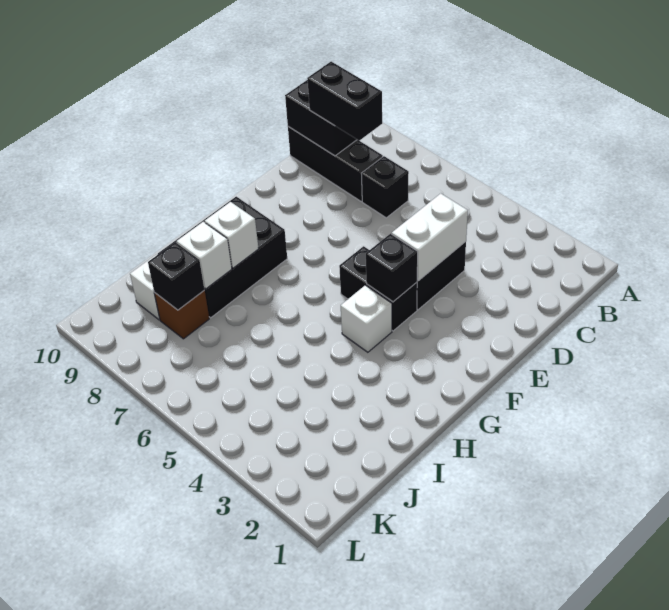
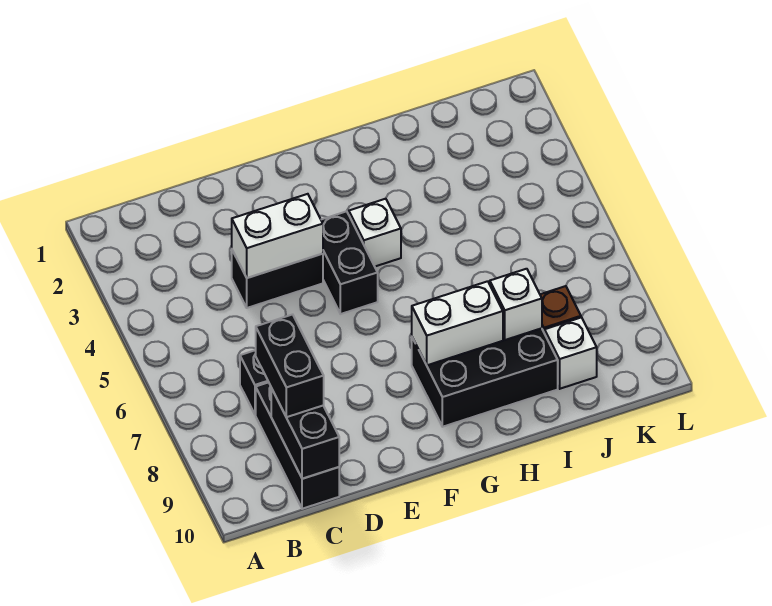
black brick F4 level 2 -> none
white brick H8 level 2 -> white brick G8:H8 level 2
black brick J8 level 2 -> none

